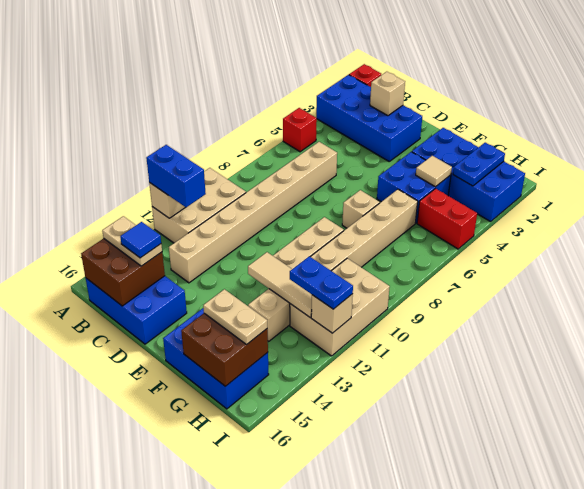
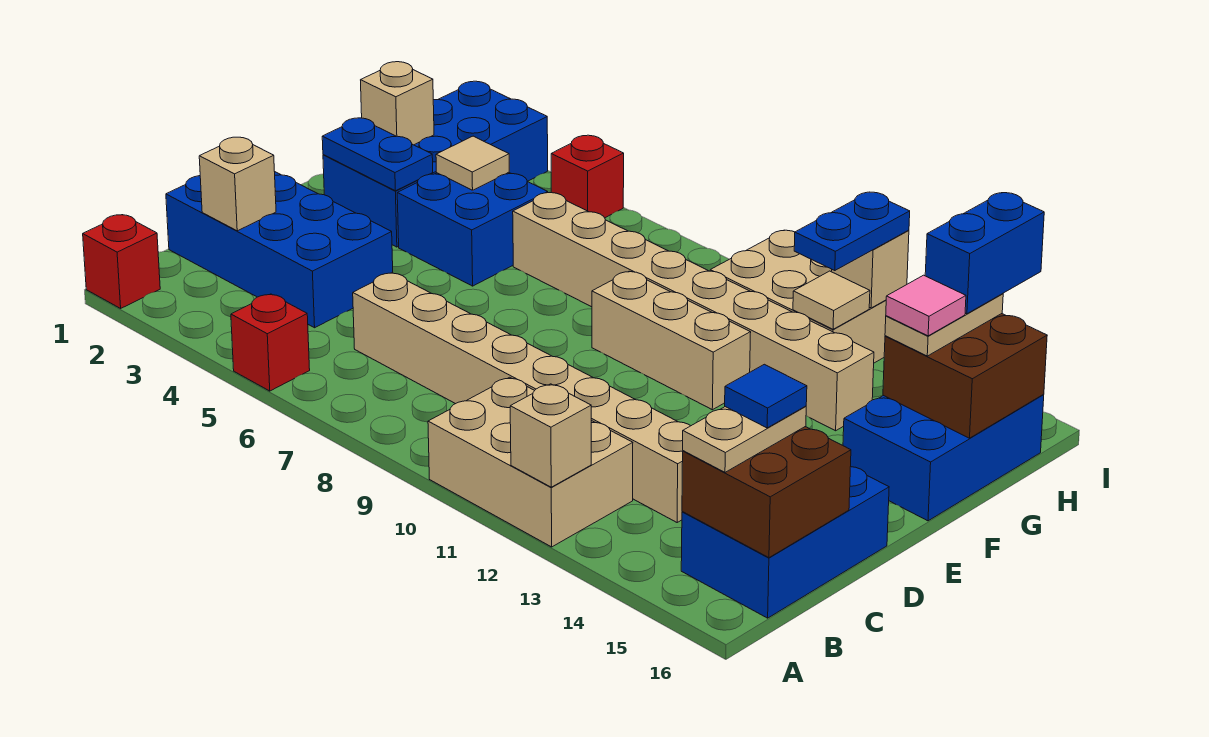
blue brick A2:D3 level 1 -> blue brick C1:D4 level 1
blue brick A12:B12 level 3 -> blue brick H15:I15 level 4
tan brick F7 level 1 -> tan brick G2 level 2
tan tile F12:H12 level 2 -> tan tile H12 level 2
none -> pink tile G15 level 4
blue plate H2:H3 level 2 -> blue plate F2:F3 level 2
red brick H5:I5 level 1 -> red brick I5 level 1

